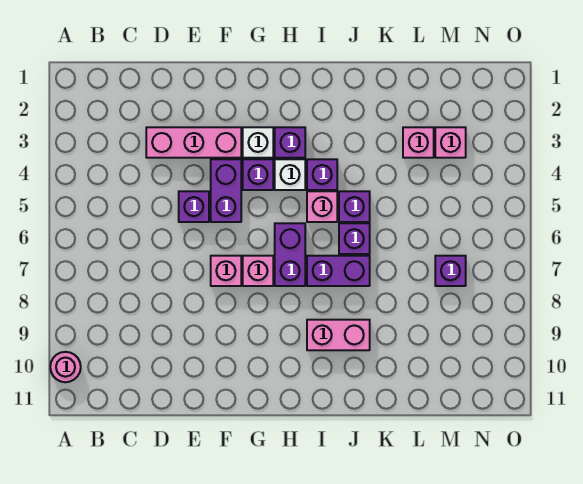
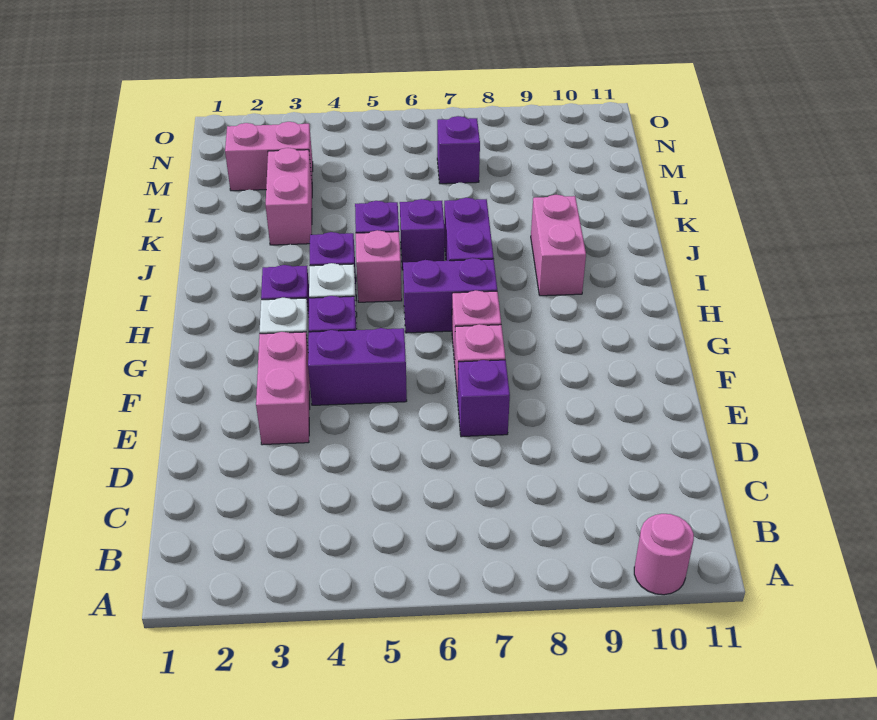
pink brick D3:F3 level 1 -> pink brick E3:F3 level 1
purple brick E5 level 1 -> purple brick E7 level 1
pink brick L3 level 1 -> pink brick K3:L3 level 1
pink brick M3 level 1 -> pink brick M2:M3 level 1

